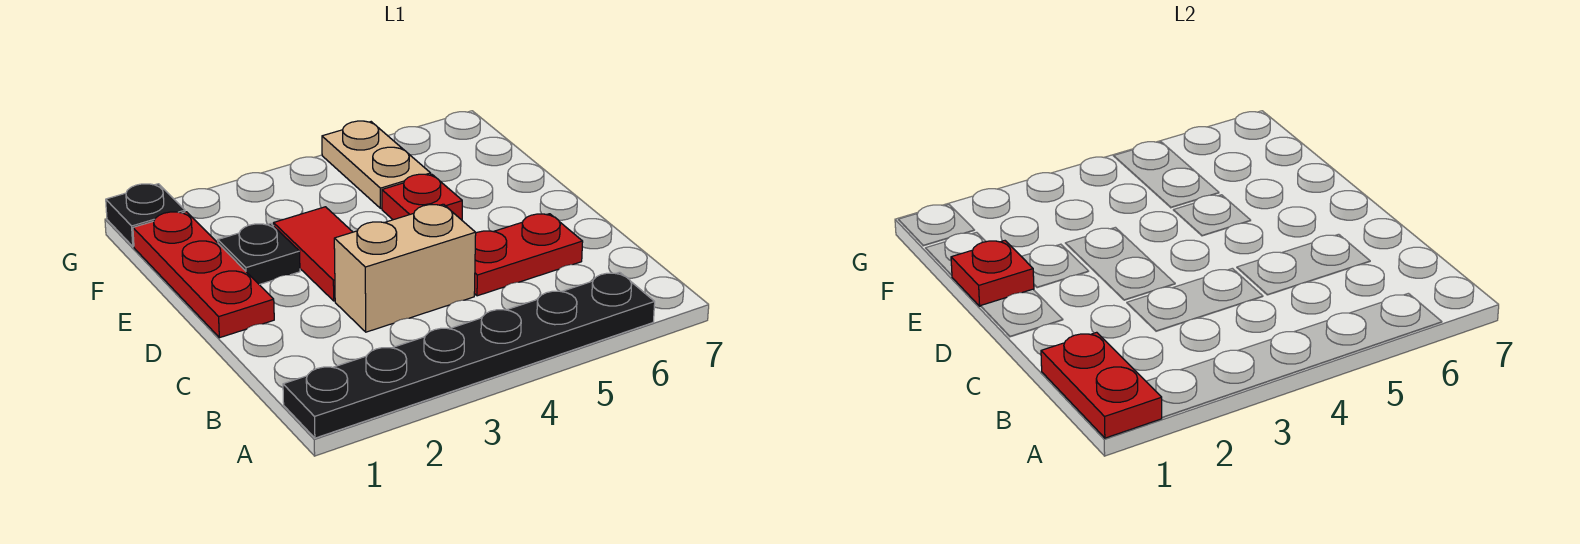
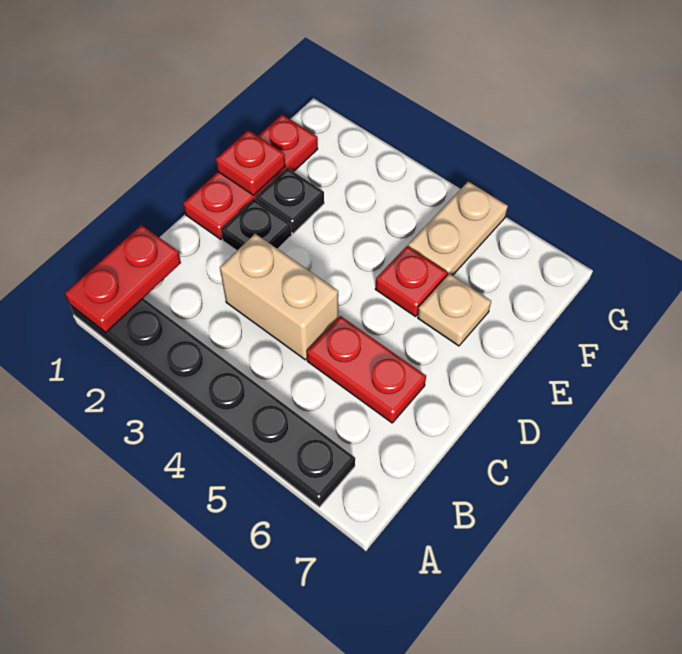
red tile D3:E3 level 1 -> none
none -> tan plate E6 level 1
black plate G1 level 1 -> black plate D2 level 1

